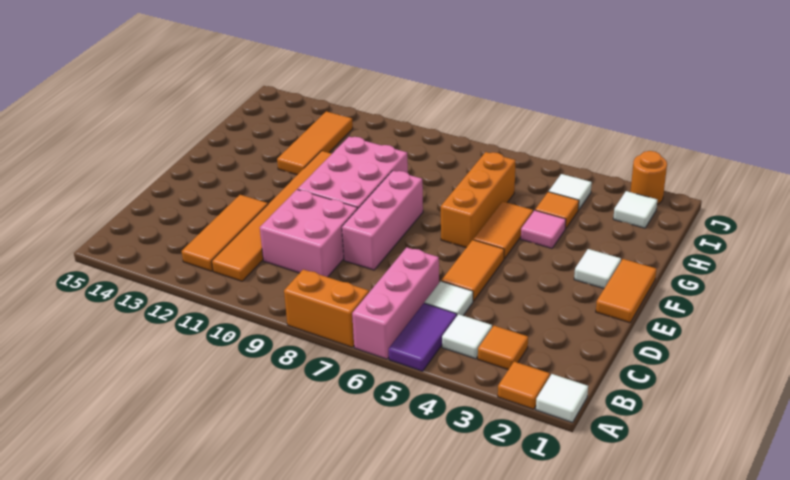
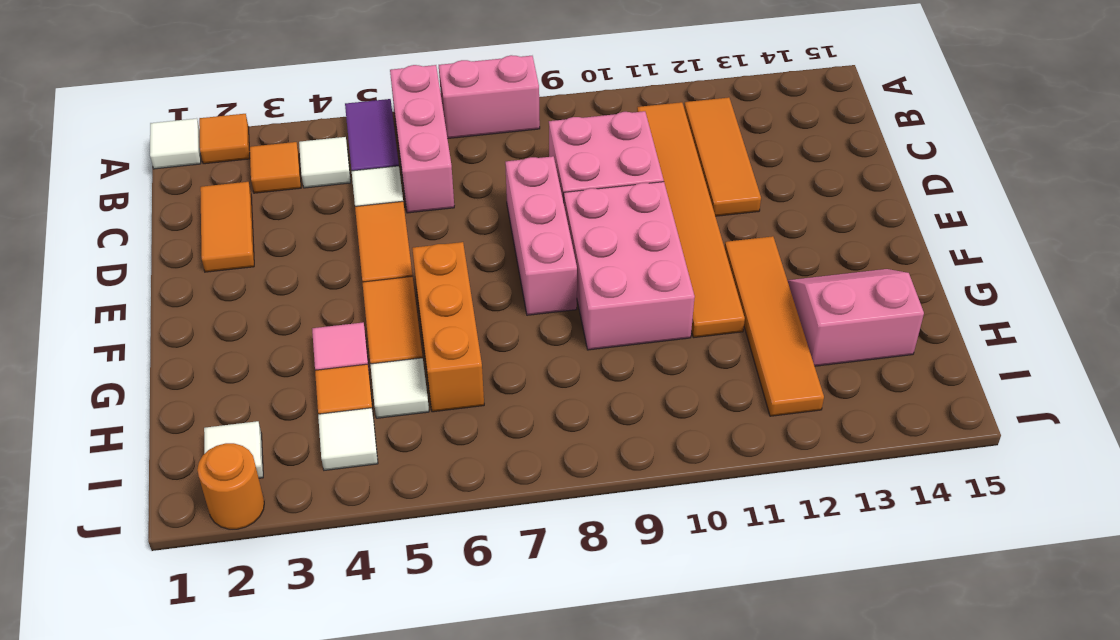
orange brick A7:A8 level 1 -> pink brick A7:A8 level 1
orange tile E1:F1 level 1 -> orange tile C2:D2 level 1
white tile F2 level 1 -> white tile H5 level 1
orange tile G12:I12 level 1 -> orange tile F12:I12 level 1
none -> pink slope G13:H14 level 1 top H

